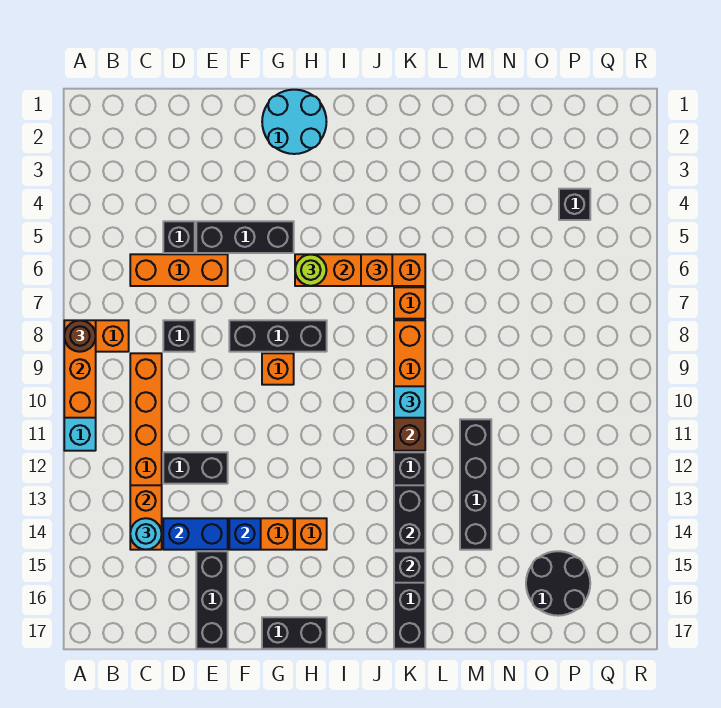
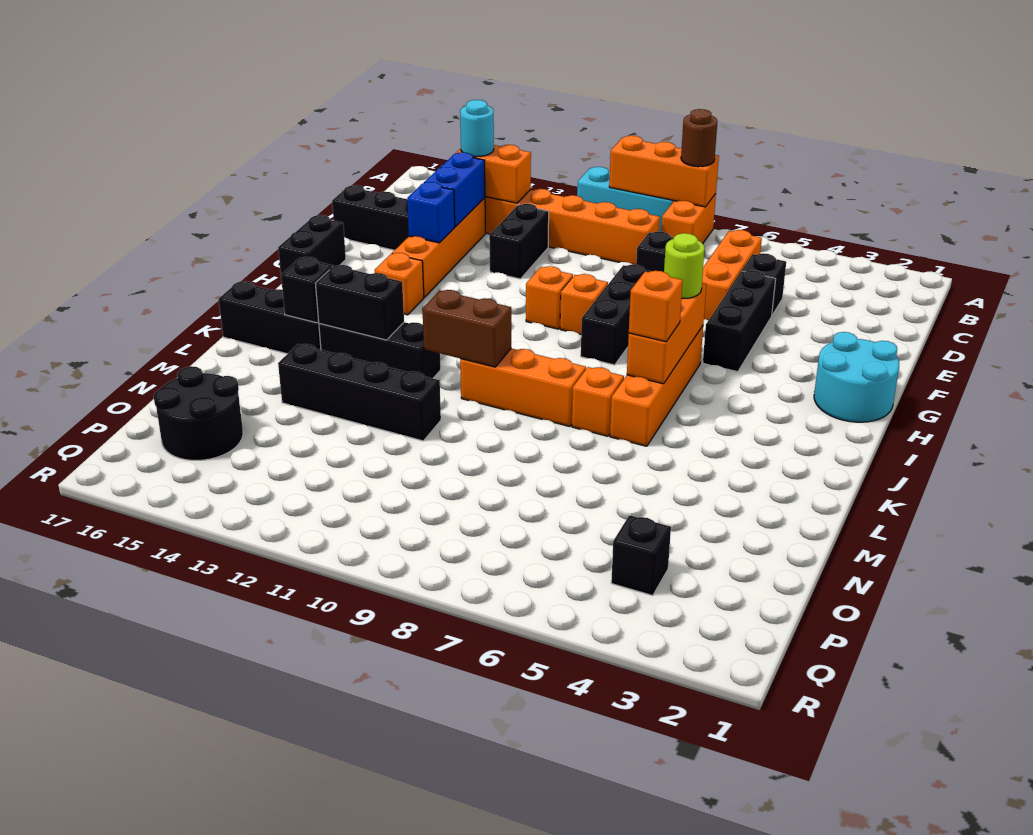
none -> orange brick G10 level 1
cyan brick K10 level 3 -> none

